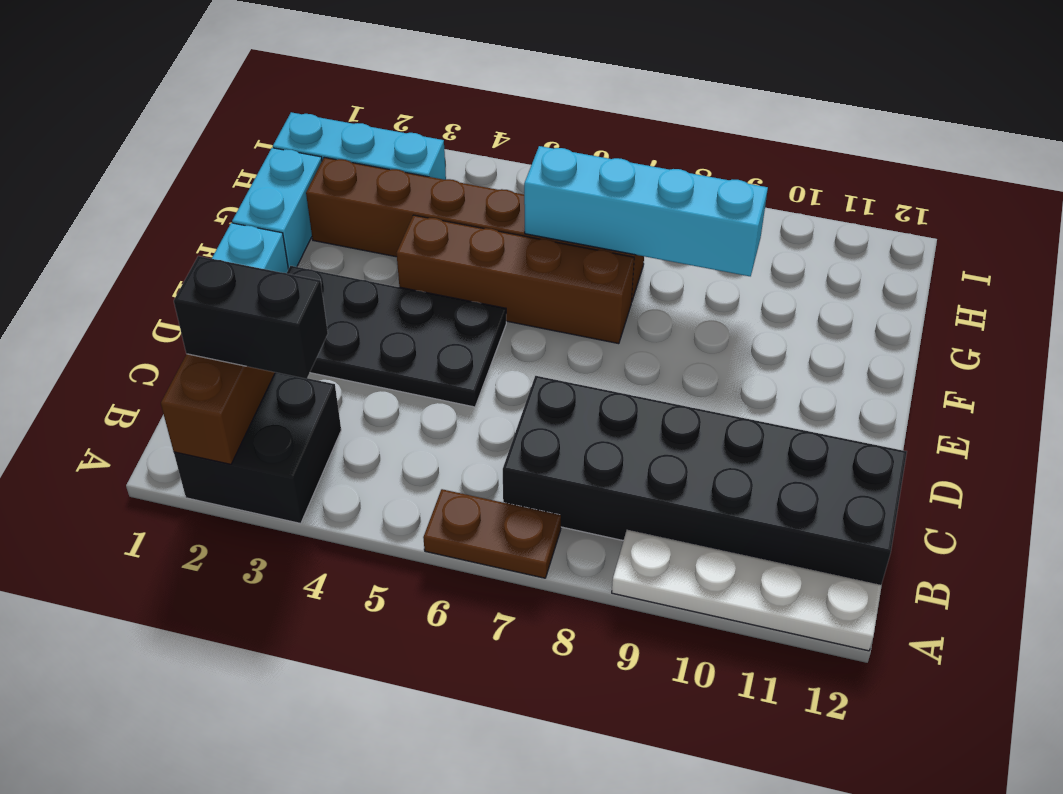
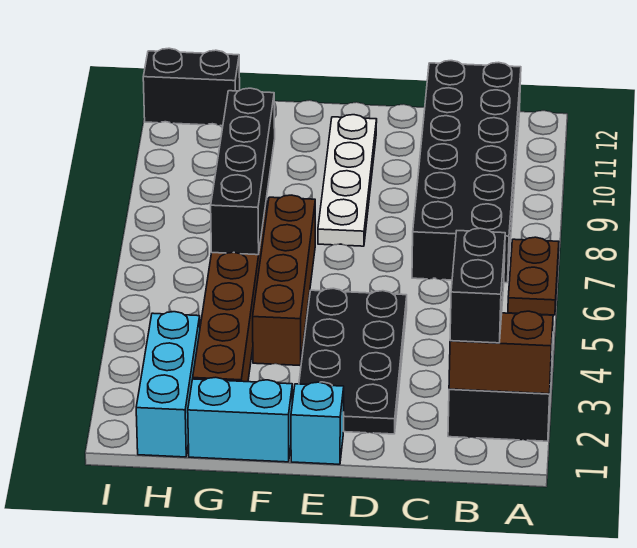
white plate A9:A12 level 1 -> white plate E8:E11 level 1
cyan brick G6:G9 level 2 -> black brick G6:G9 level 2
none -> black brick H12:I12 level 1

